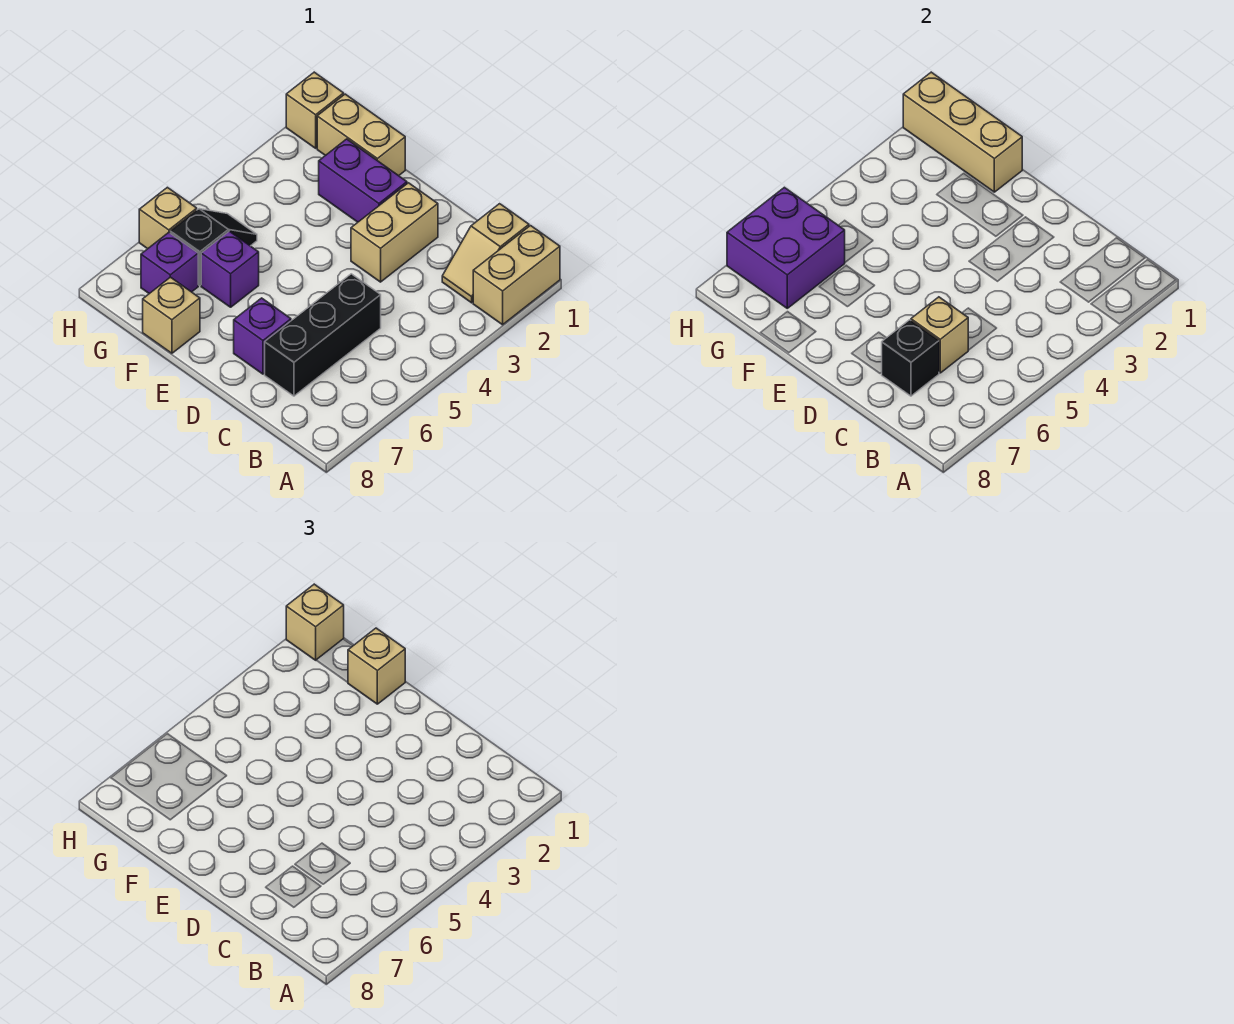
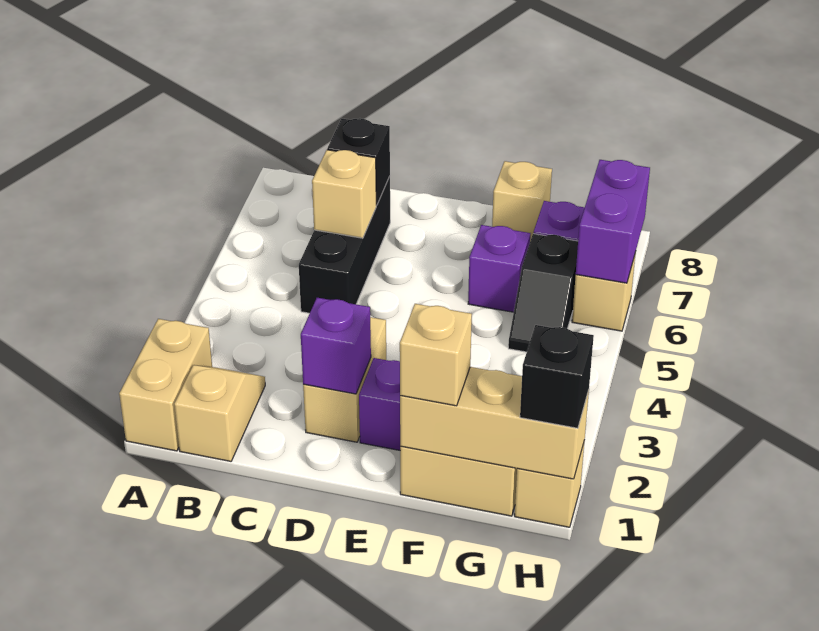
purple brick D7 level 1 -> purple brick D2 level 2
purple brick G6:H7 level 2 -> purple brick H6:H7 level 2
tan brick H1 level 3 -> black brick H1 level 3

